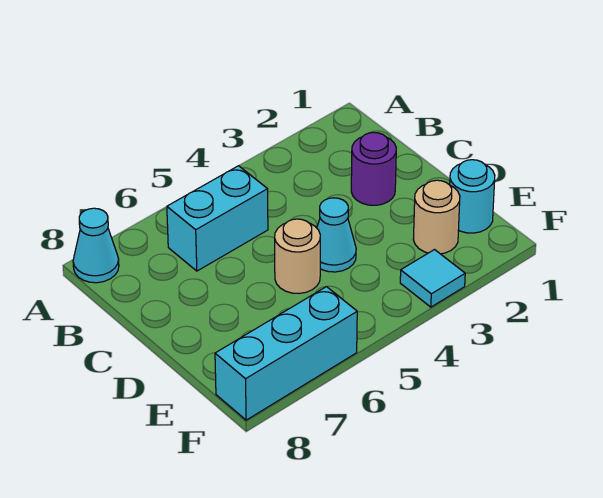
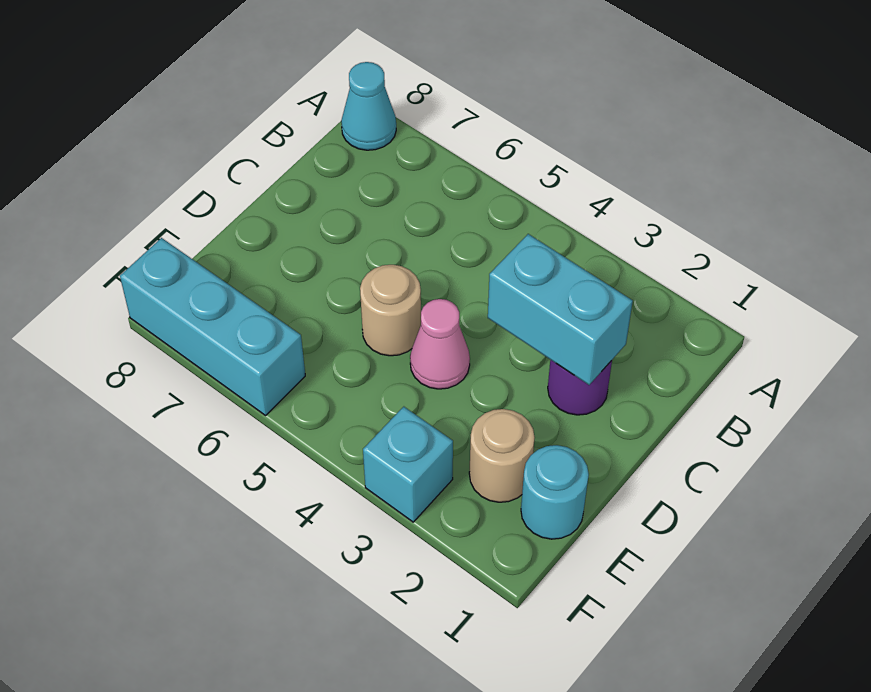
cyan brick B5:B6 level 1 -> cyan brick C2:C3 level 2
cyan cone D4 level 1 -> pink cone D4 level 1
cyan tile F3 level 1 -> cyan brick F3 level 1

